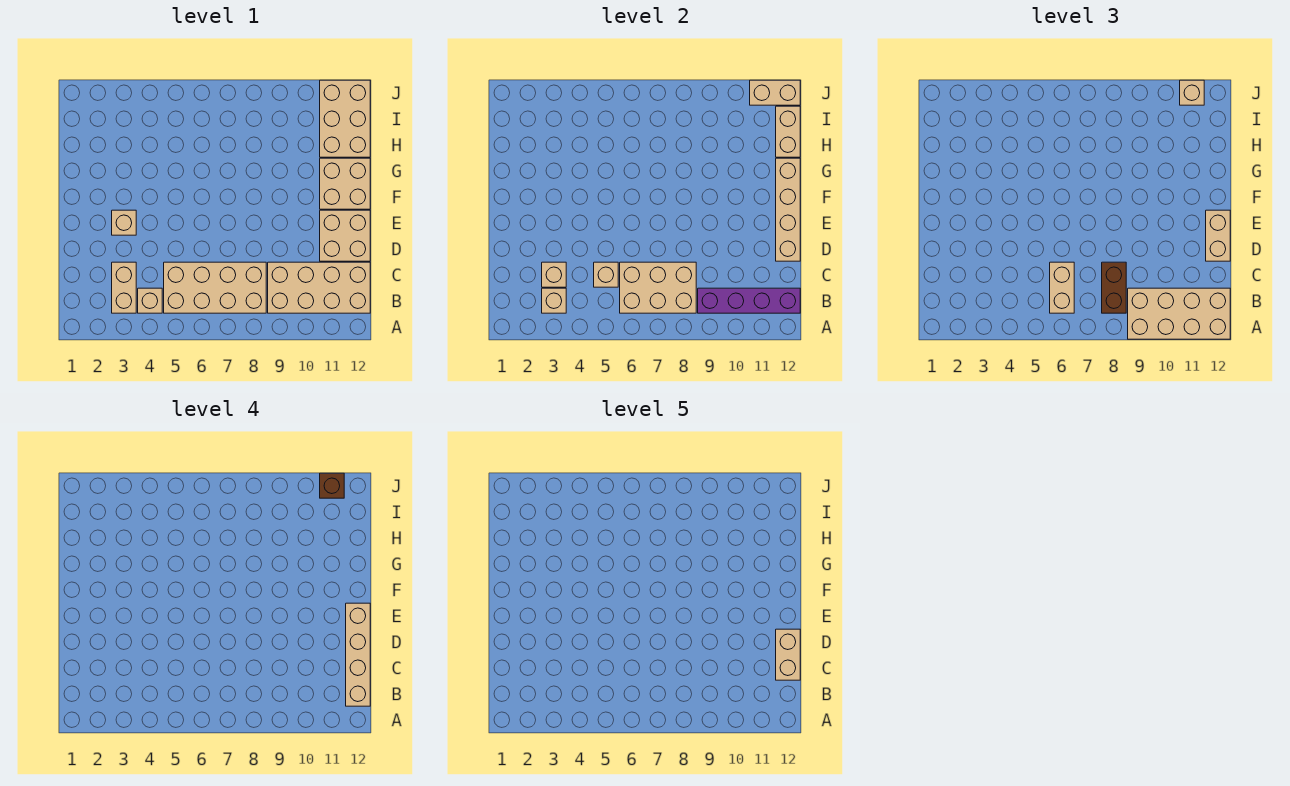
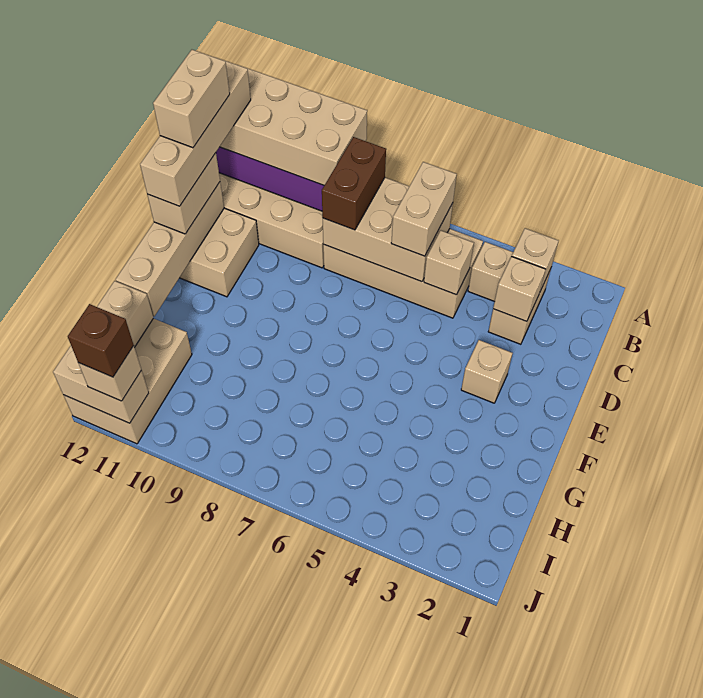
tan brick F11:G12 level 1 -> none

